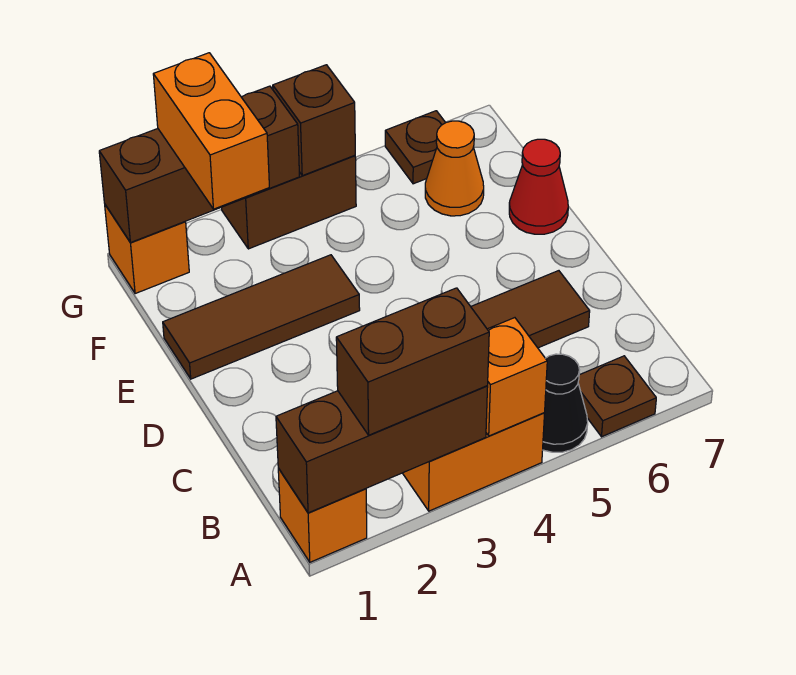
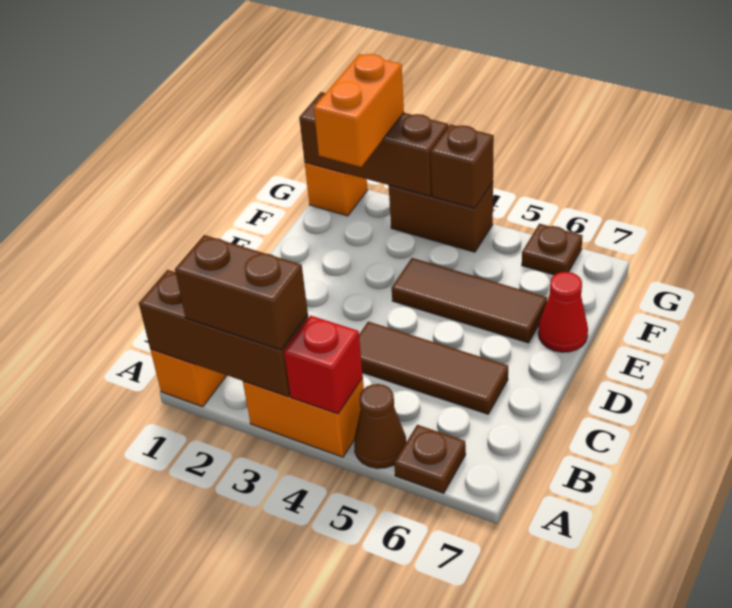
orange brick A4 level 2 -> red brick A4 level 2
black cone A5 level 1 -> brown cone A5 level 1
brown tile E1:E3 level 1 -> brown tile E4:E6 level 1
orange cone F6 level 1 -> none

